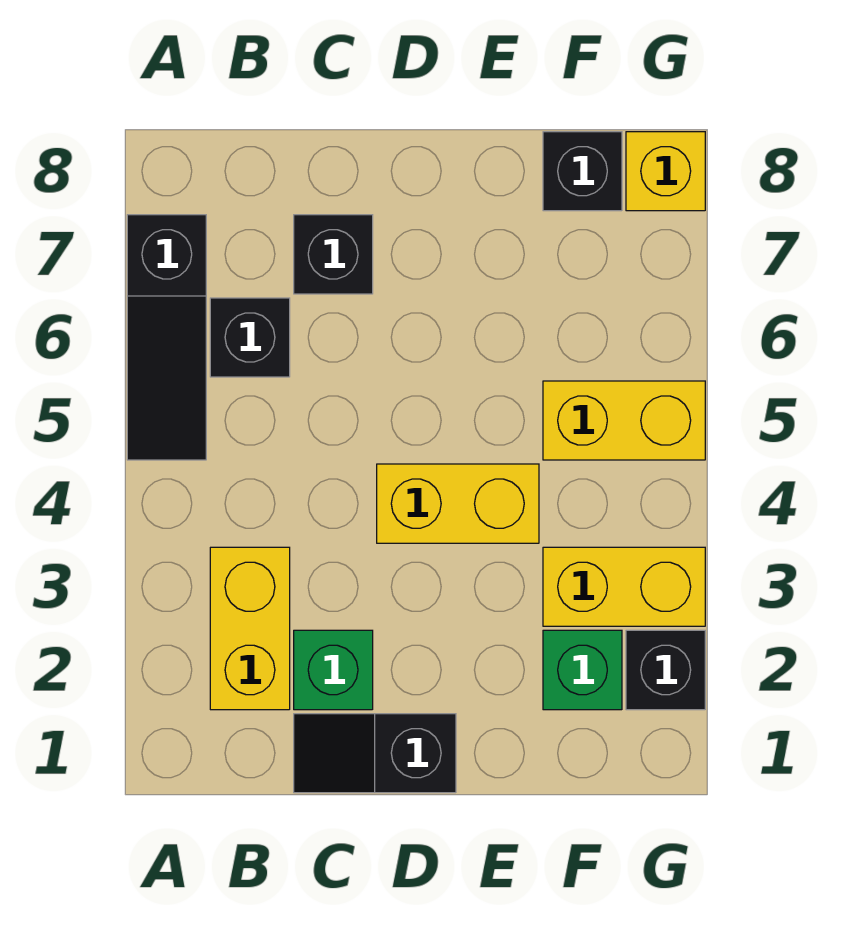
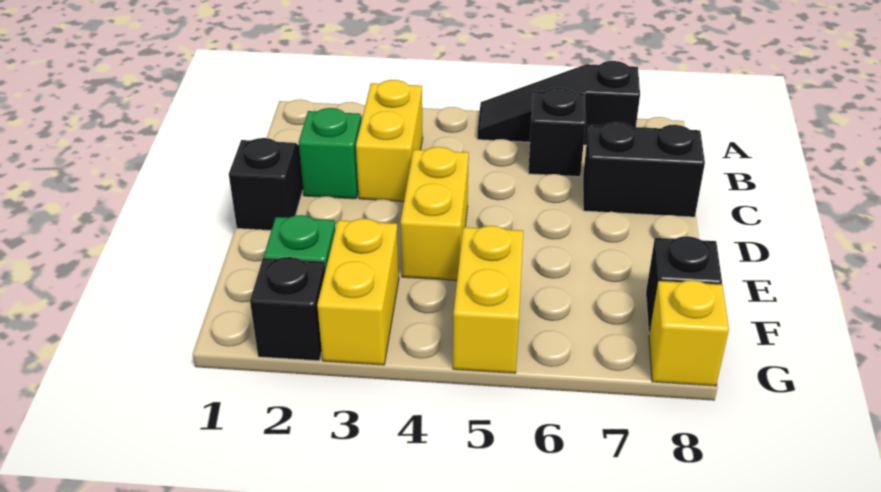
yellow brick B2:B3 level 1 -> yellow brick B3:C3 level 1
black brick C7 level 1 -> black brick C7:C8 level 1

